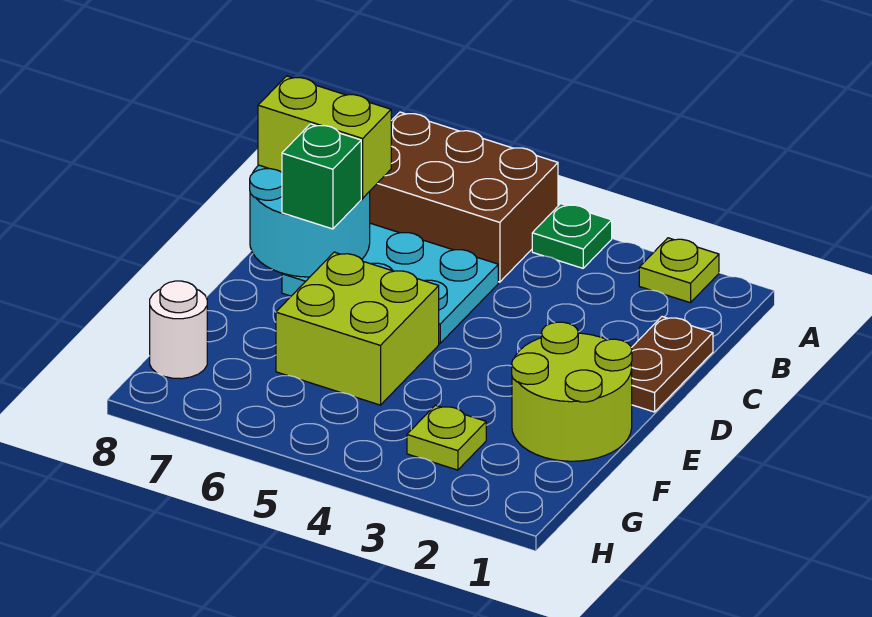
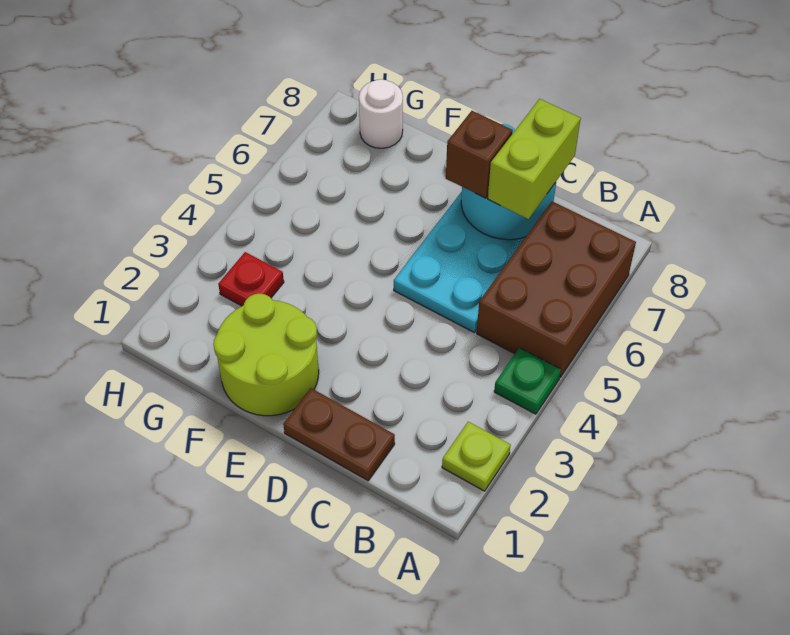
green brick D7 level 3 -> brown brick D7 level 3
lime brick E5:F6 level 1 -> none
lime plate G3 level 1 -> red plate G3 level 1

